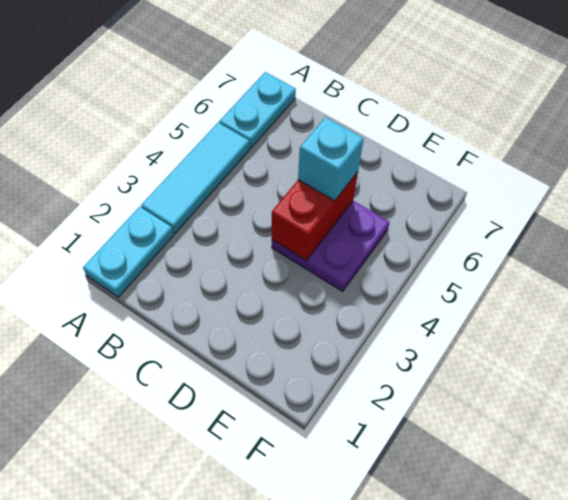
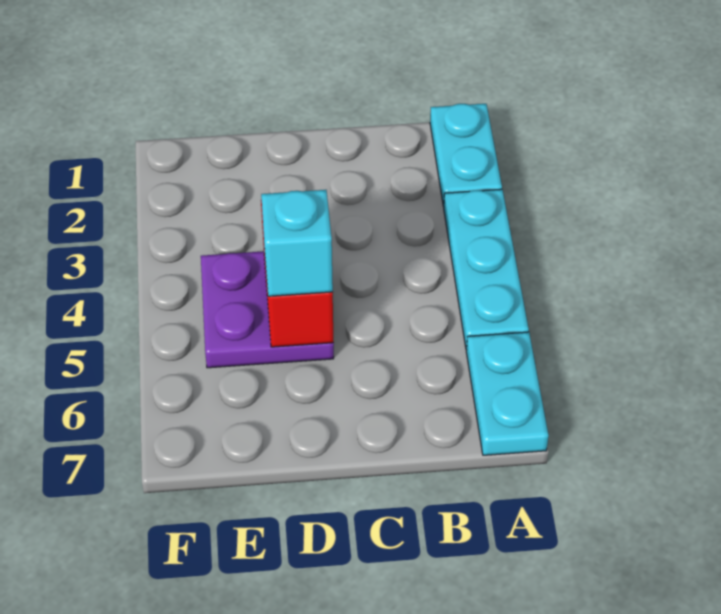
cyan tile A3:A5 level 1 -> cyan plate A3:A5 level 1

